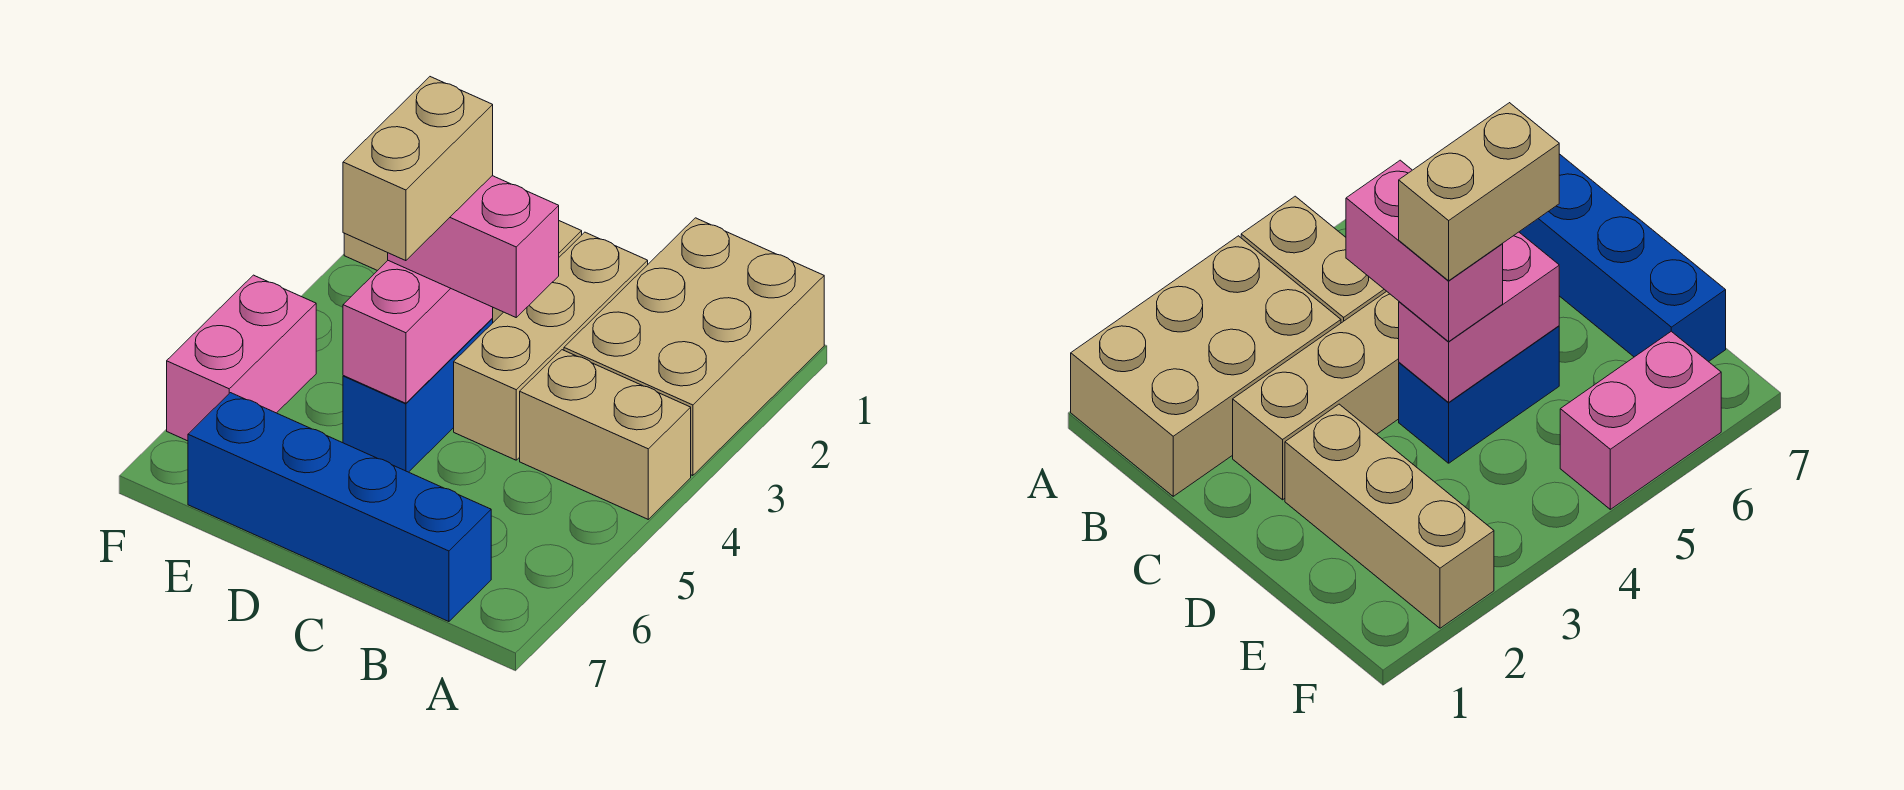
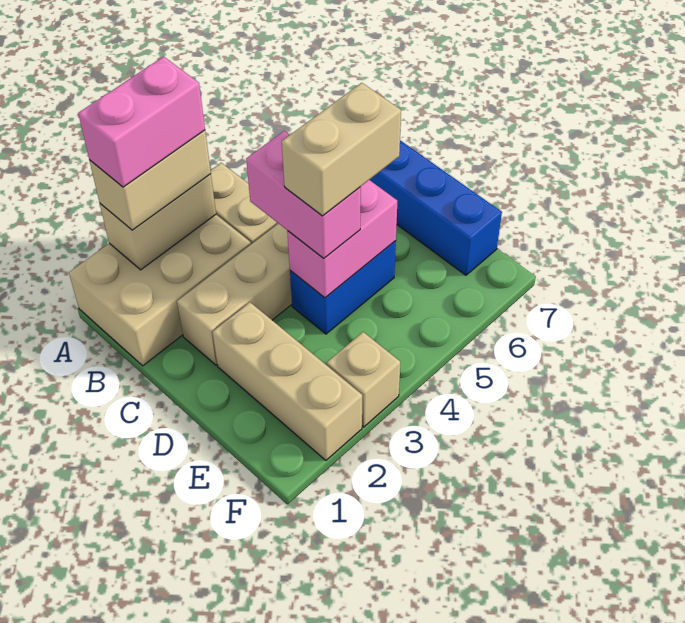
none -> tan brick A2:A3 level 2
none -> tan brick A2:A3 level 3
none -> tan brick F3 level 1
pink brick F5:F6 level 1 -> pink brick A2:A3 level 4

